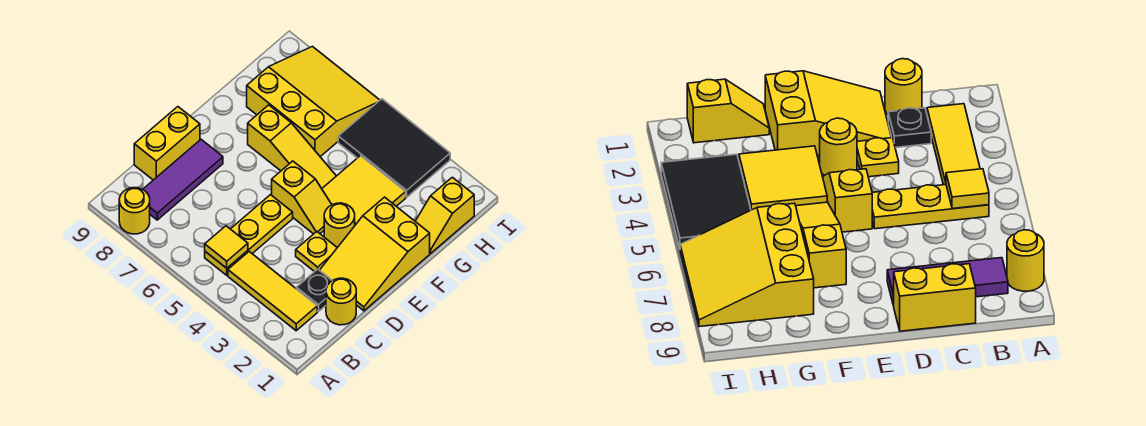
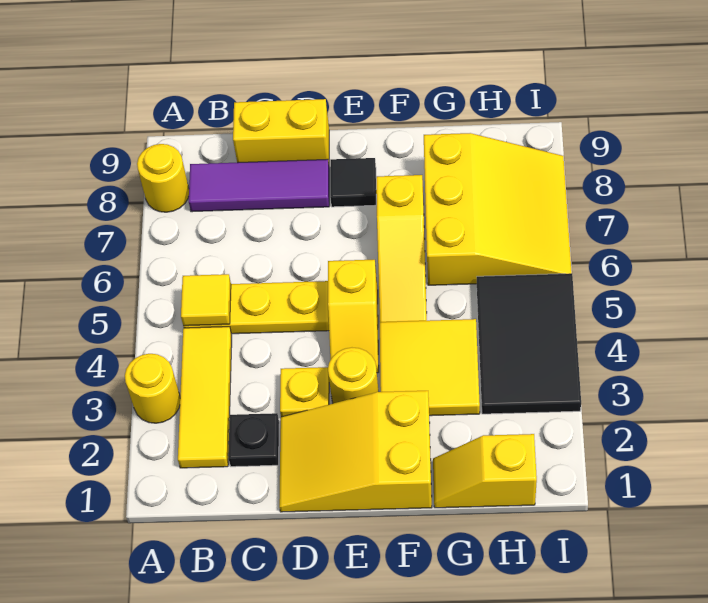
yellow round brick C1 level 1 -> yellow round brick A3 level 1
none -> black tile E8 level 1

